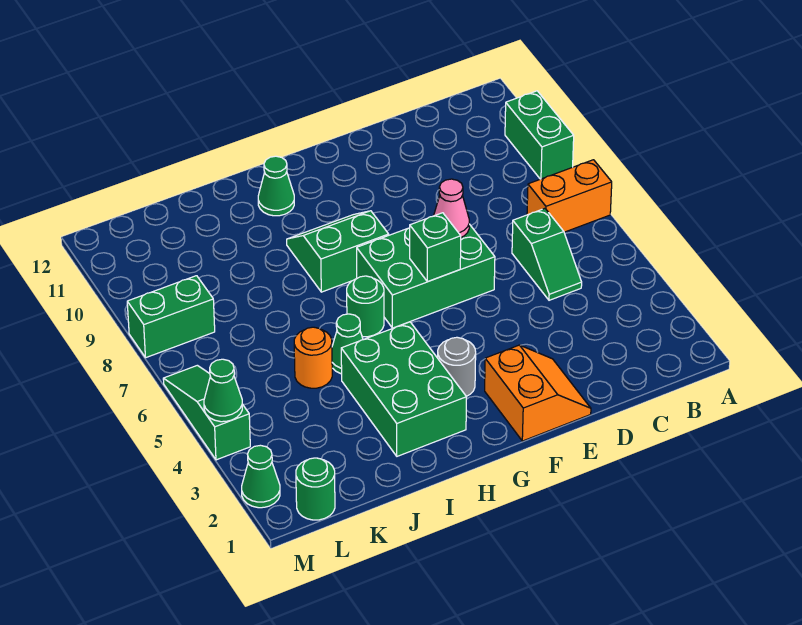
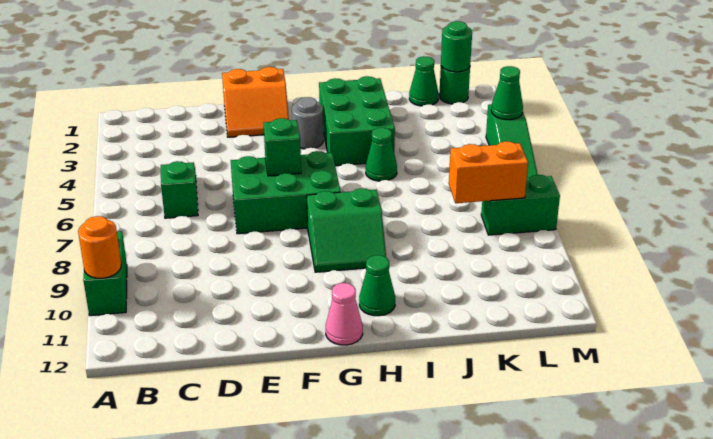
orange brick A7:B7 level 1 -> orange brick K8:L8 level 2
orange slope E1:F2 level 1 top F -> orange slope E1:F2 level 1 top 1
pink cone E7 level 2 -> pink cone G12 level 1
green round brick H6 level 1 -> green round brick L1 level 2
orange round brick J5 level 1 -> orange round brick A10 level 2
green cone M2 level 1 -> green cone K1 level 1

